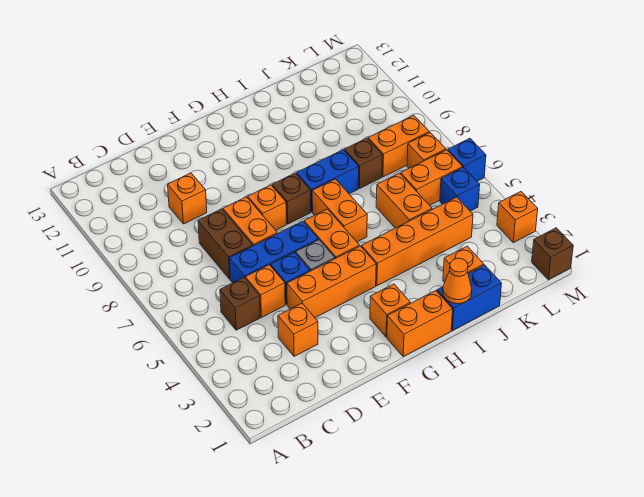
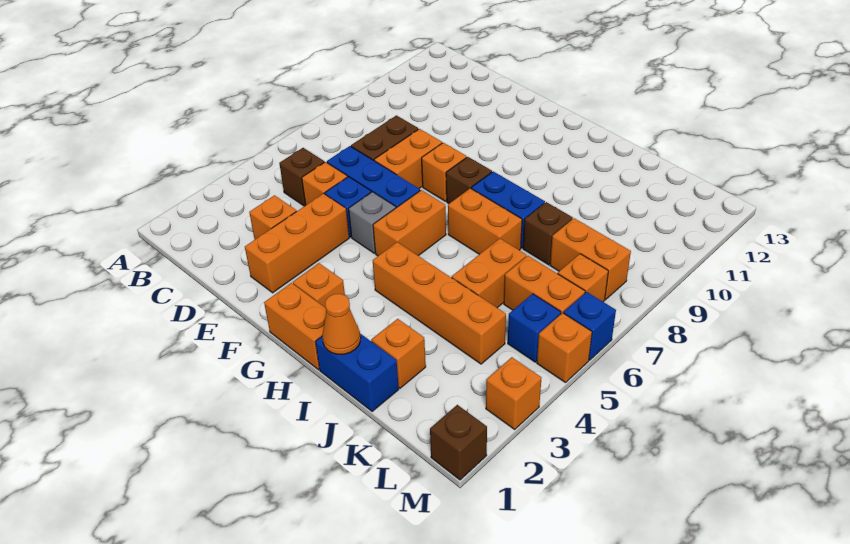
orange brick D10 level 1 -> orange brick M5 level 1
orange brick E4:G4 level 1 -> orange brick E2:E4 level 1
orange brick H6:H7 level 1 -> orange brick H7:I7 level 1

